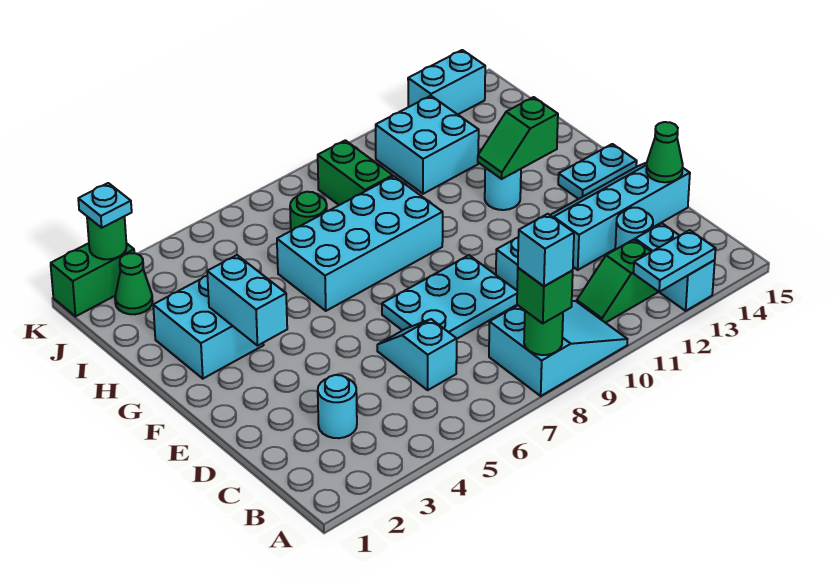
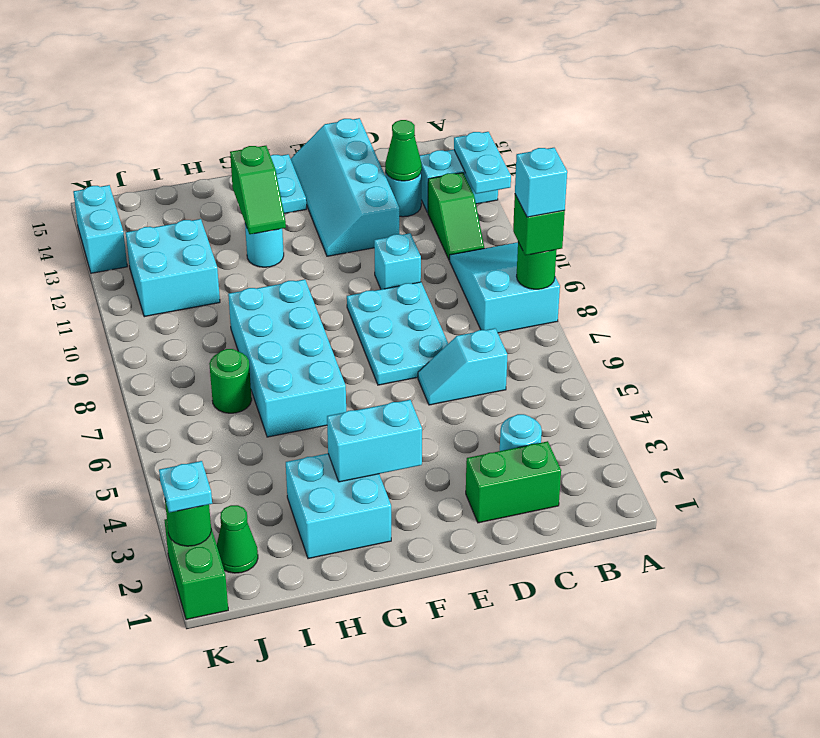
green cone D15 level 2 -> green cone C13 level 2
green brick I9:J9 level 1 -> green brick C2:D2 level 1

